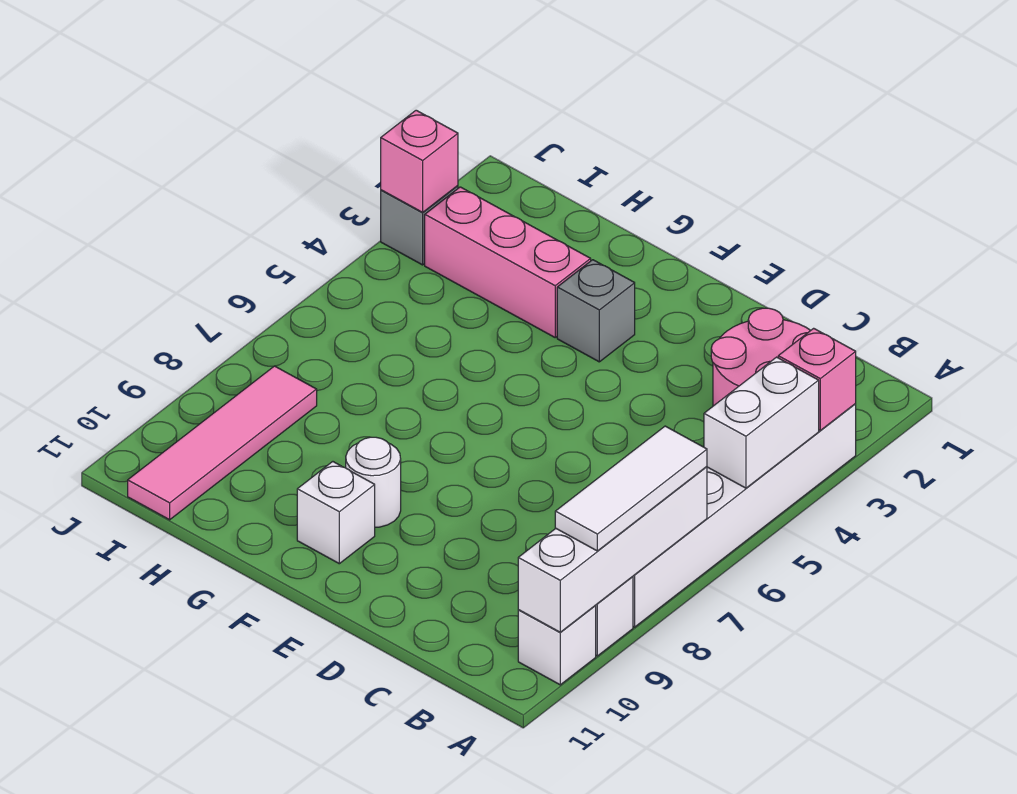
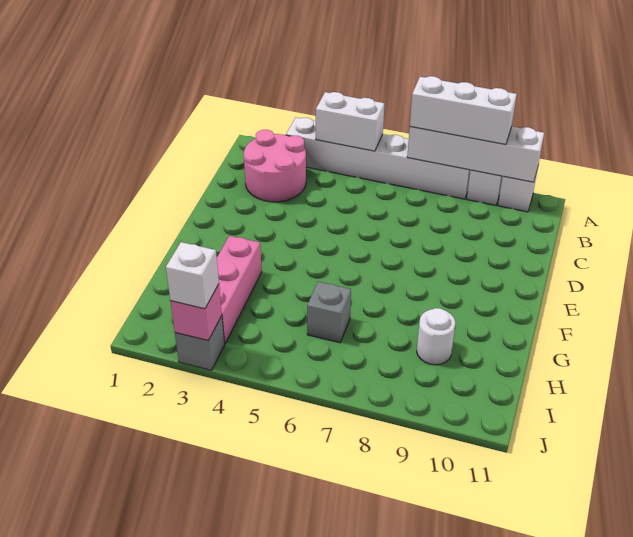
pink brick A3 level 2 -> none
white tile A7:A9 level 3 -> white brick A7:A9 level 3
grey brick F3 level 1 -> grey brick H6 level 1
white round brick F9 level 1 -> white round brick H9 level 1
white brick F10 level 1 -> white brick J3 level 3
pink tile I8:I11 level 1 -> none

